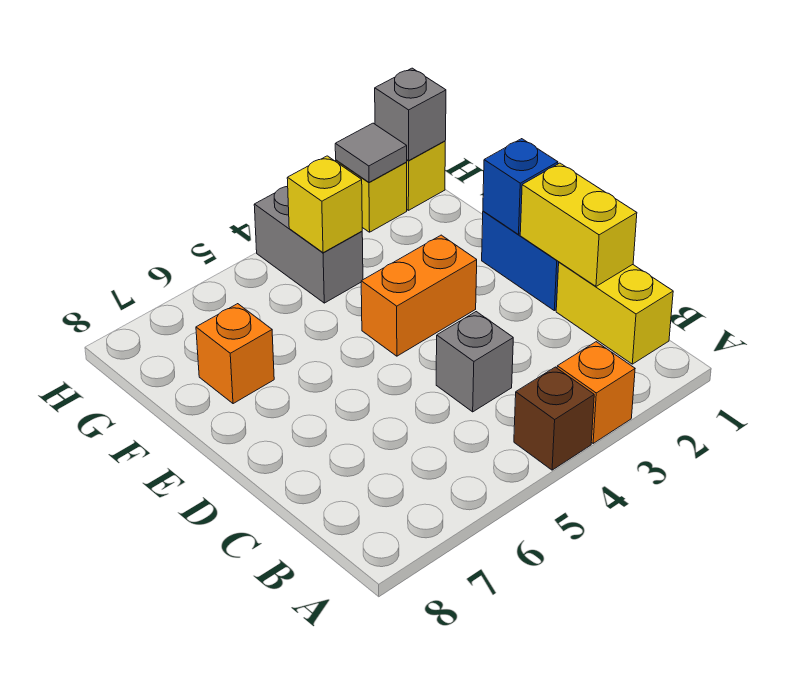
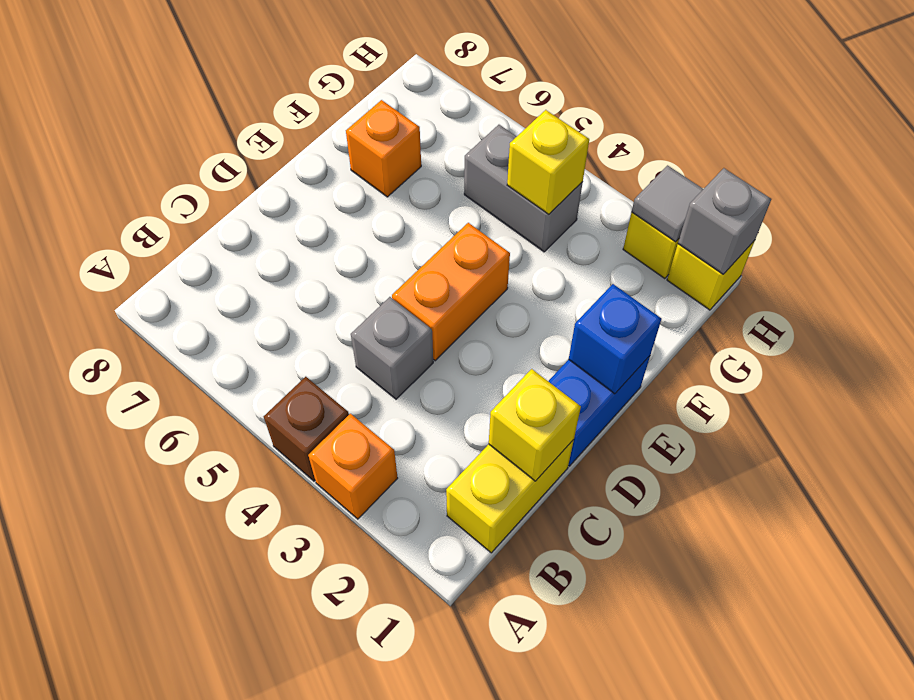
yellow brick C1:D1 level 2 -> yellow brick C1 level 2
orange brick E3:E4 level 1 -> orange brick D4:E4 level 1
grey brick G4:H4 level 1 -> grey brick G4:G5 level 1

